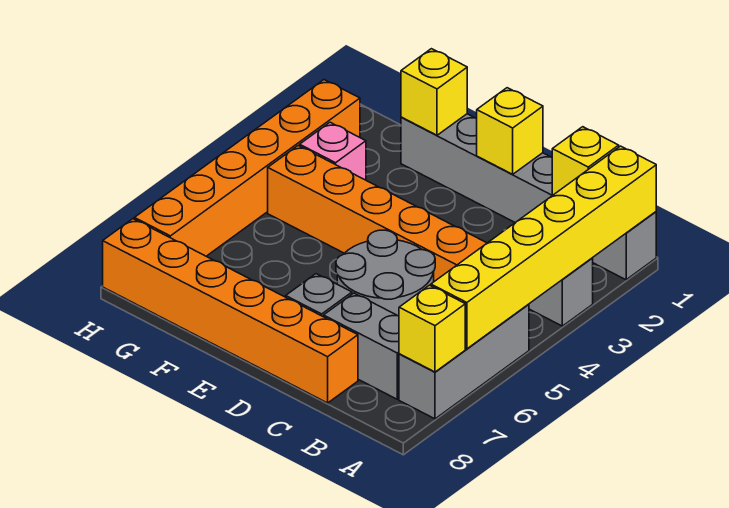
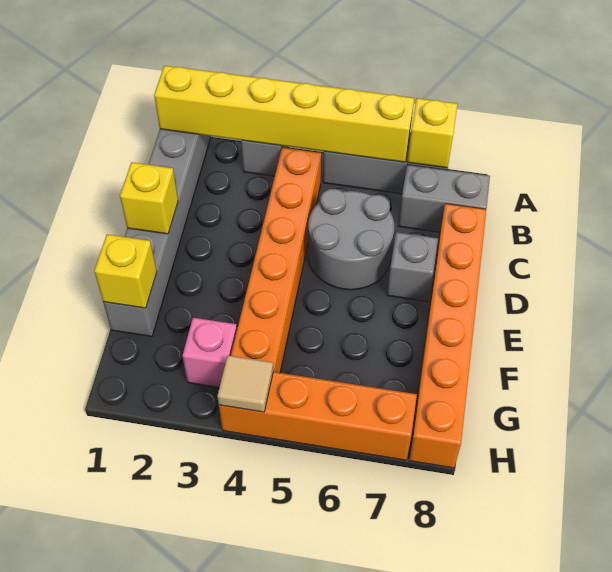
yellow brick B1 level 2 -> none
grey brick B7:C7 level 1 -> grey brick B7:B8 level 1
orange brick H2:H7 level 1 -> orange brick H4:H7 level 1
none -> tan tile H4 level 2

